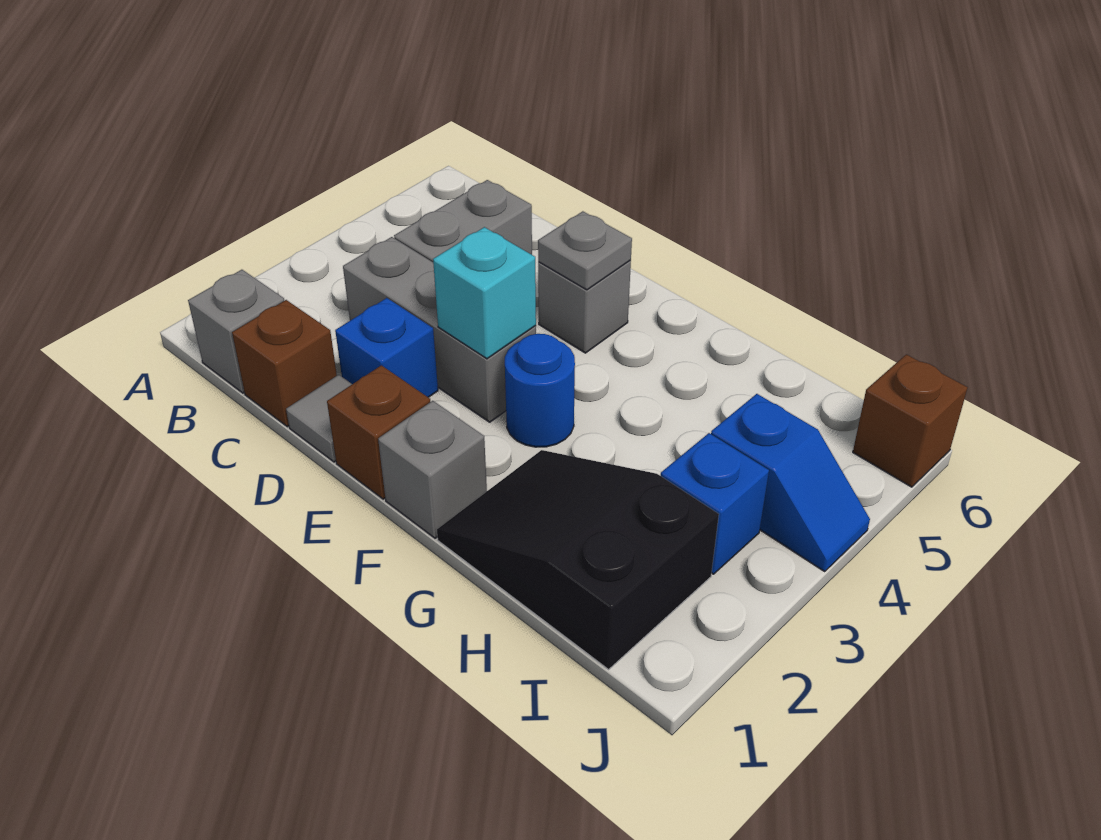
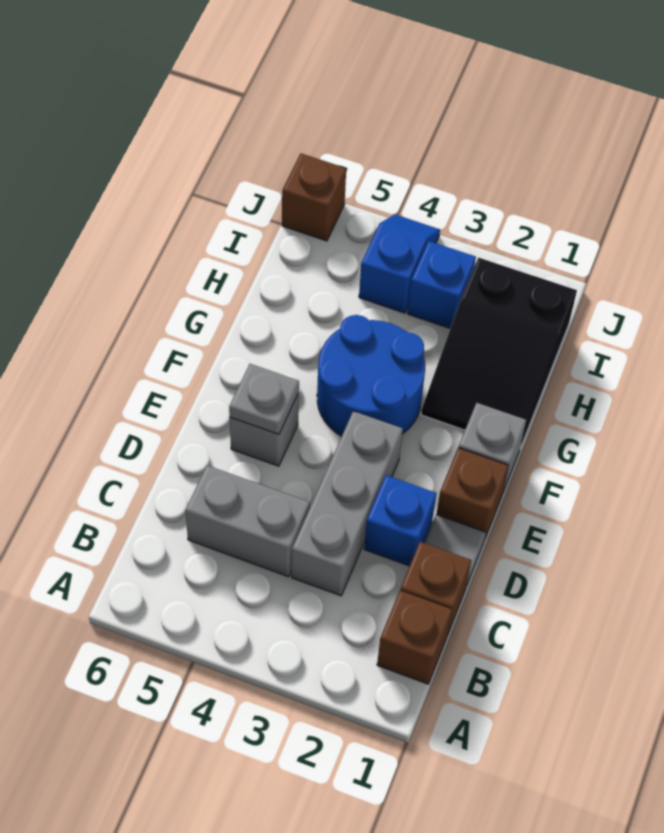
grey brick B1 level 1 -> brown brick B1 level 1
cyan brick E3 level 2 -> none
blue round brick F3 level 1 -> blue round brick F3:G4 level 1

